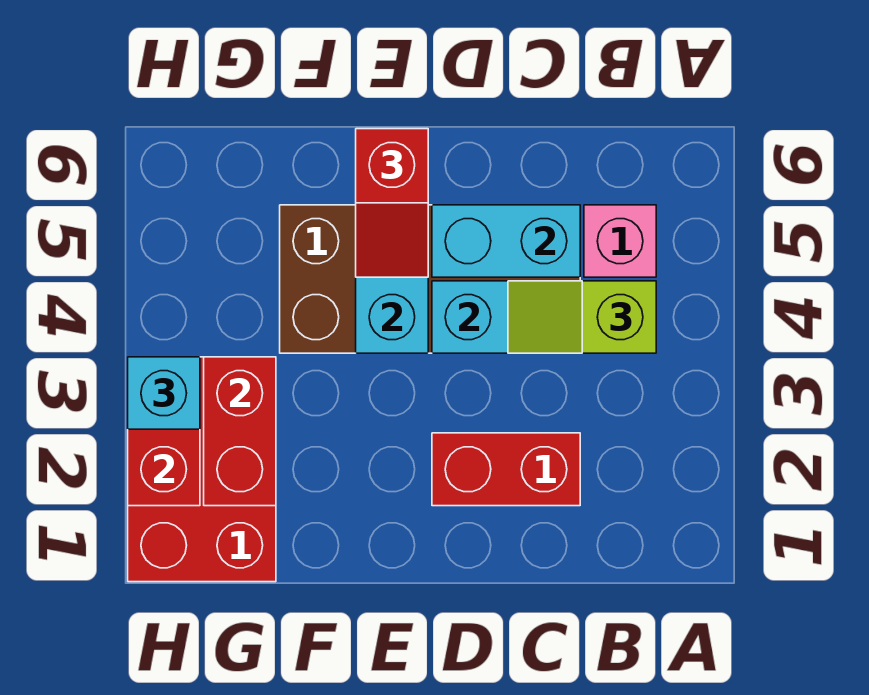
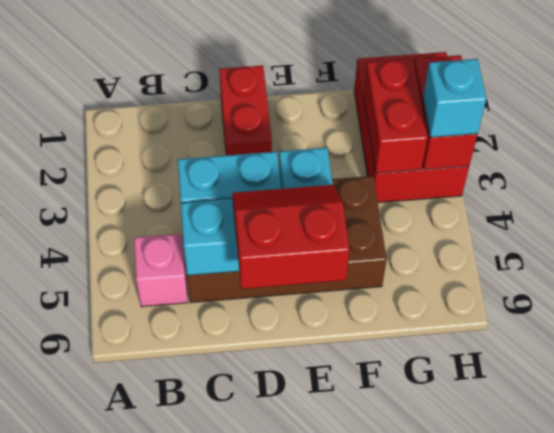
lime slope B4:C4 level 3 top B -> none
red brick C2:D2 level 1 -> red brick D1:D2 level 1
red slope E5:E6 level 3 top 6 -> red slope D5:E6 level 3 top 6

